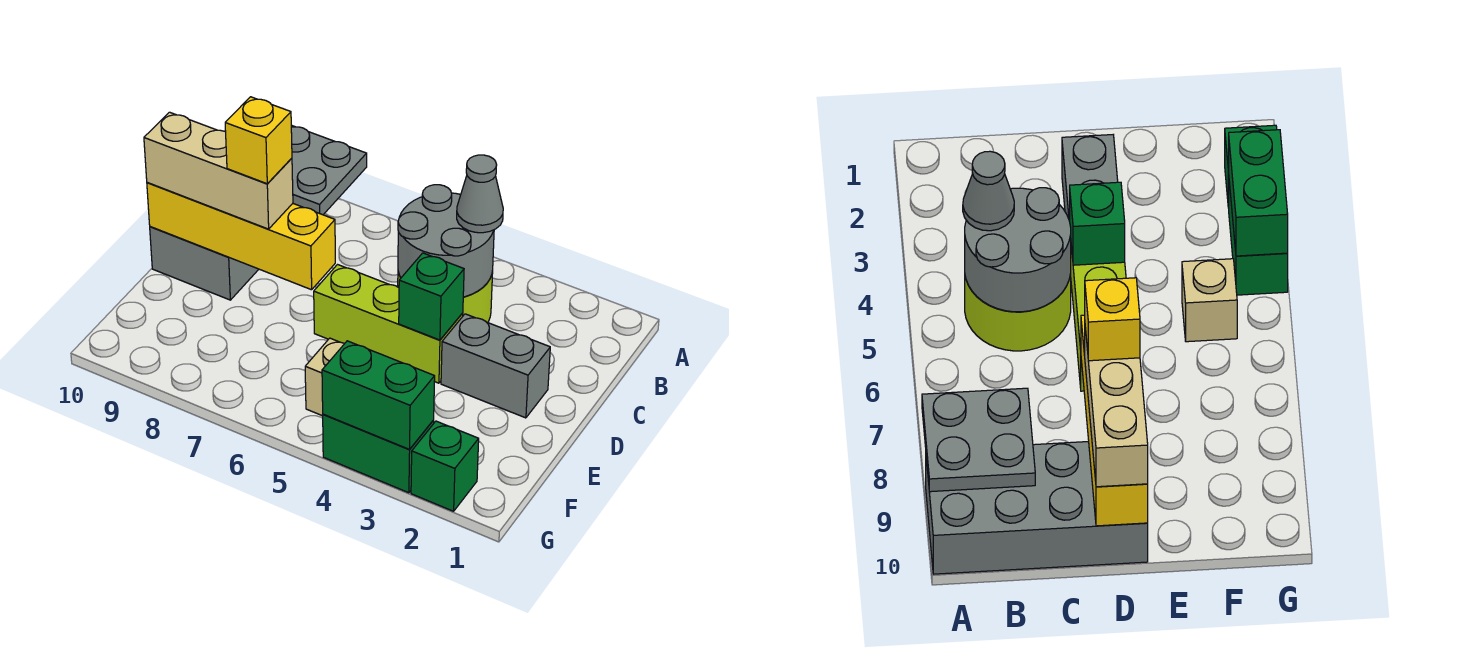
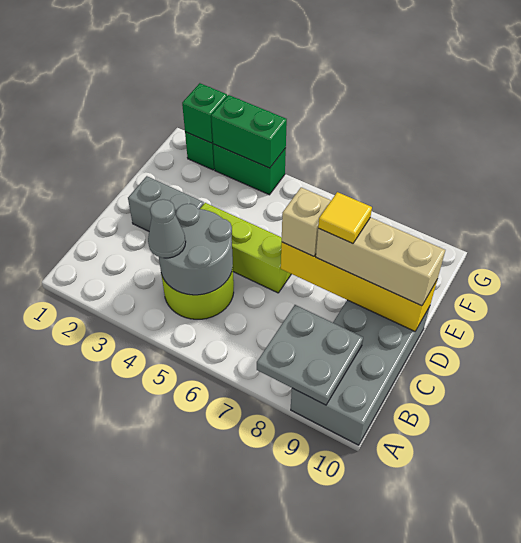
green brick D4 level 2 -> green brick G2 level 2
yellow brick D8 level 4 -> yellow tile D8 level 4
tan brick F5 level 1 -> tan brick D7 level 3

